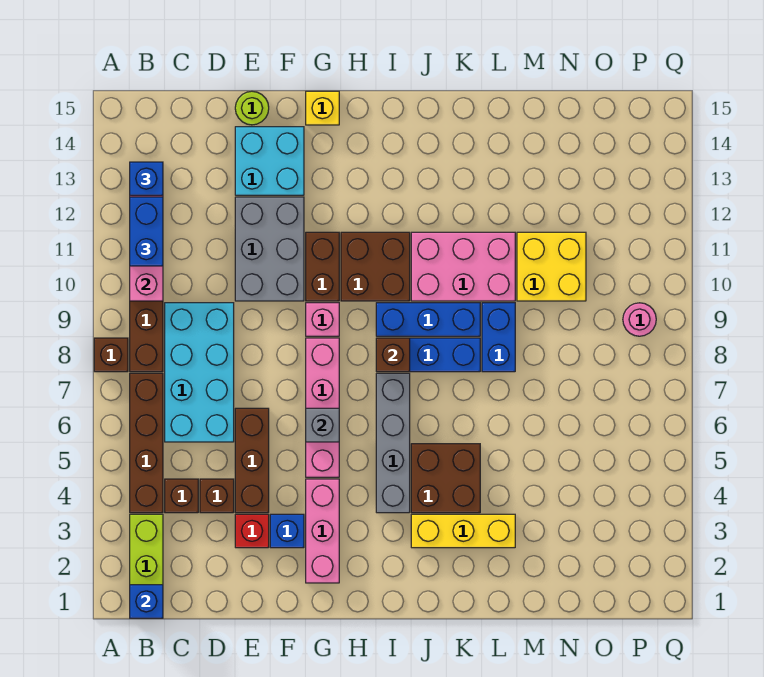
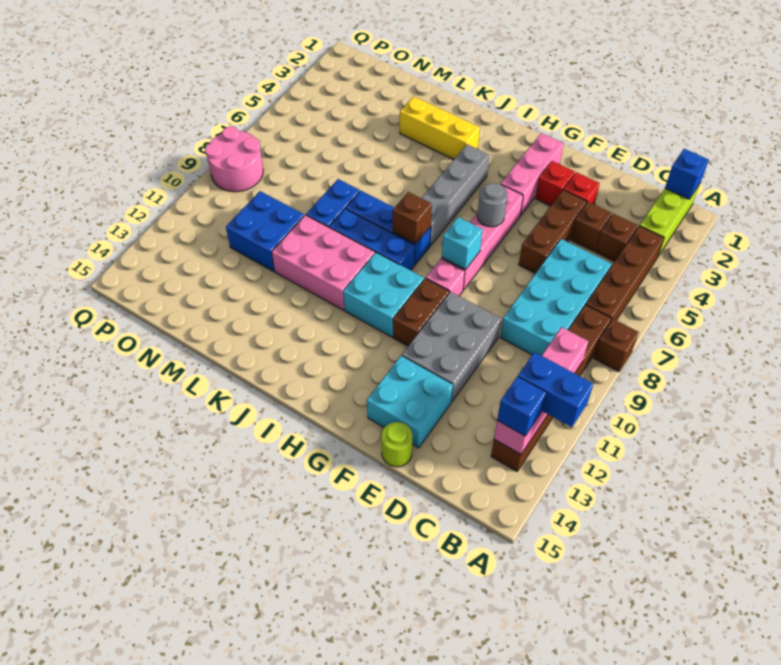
blue brick B11:B12 level 3 -> blue brick A12:B12 level 3
blue brick F3 level 1 -> red brick F3 level 1
grey brick G6 level 2 -> grey round brick G6 level 2
none -> cyan brick G8 level 2
yellow brick G15 level 1 -> none
brown brick H10:I11 level 1 -> cyan brick H10:I11 level 1
brown brick J4:K5 level 1 -> none
yellow brick M10:N11 level 1 -> blue brick M10:N11 level 1
pink round brick P9 level 1 -> pink round brick P8:Q9 level 1

